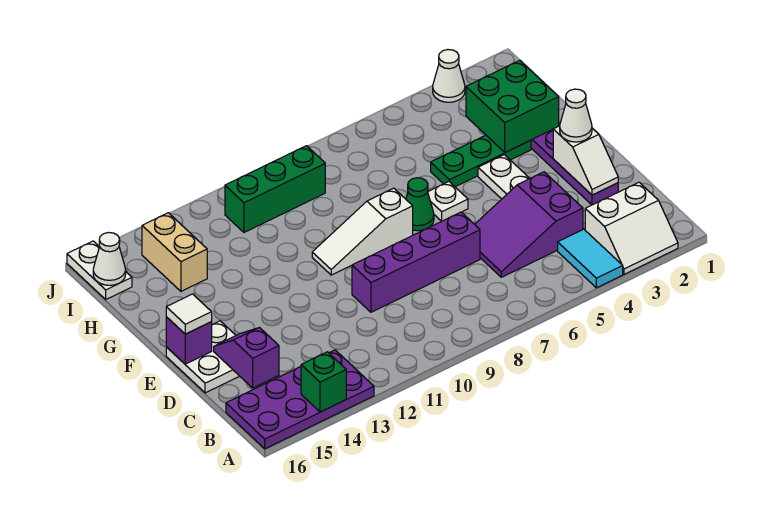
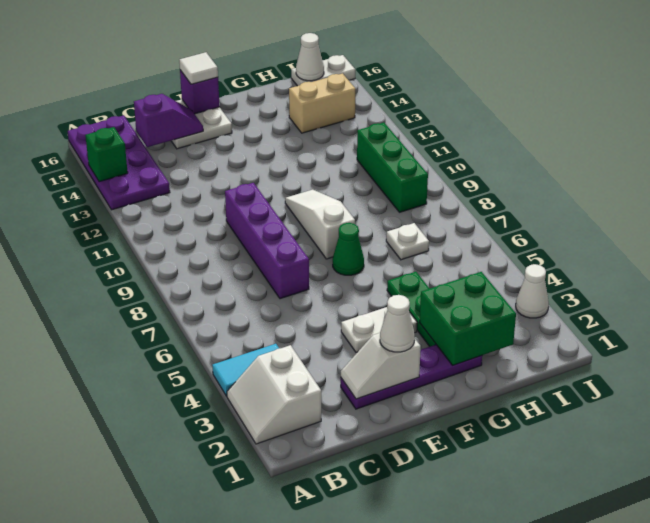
purple slope C4:D6 level 1 top 4 -> none
white plate F6 level 1 -> white plate H7 level 1

